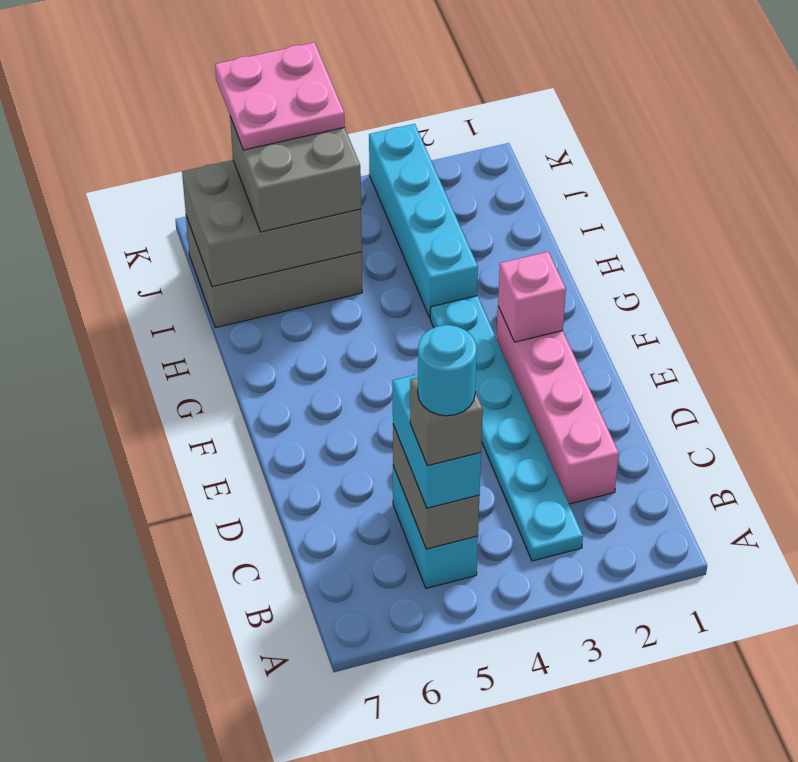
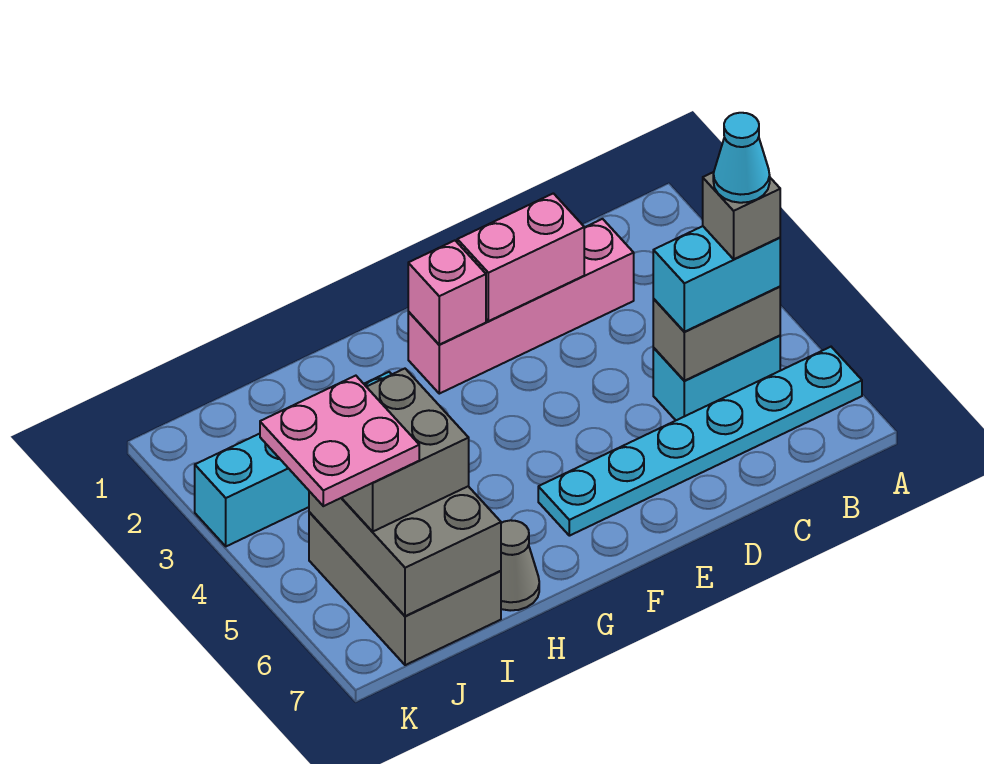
cyan plate B3:G3 level 1 -> cyan plate A6:F6 level 1
cyan round brick B5 level 5 -> cyan cone B5 level 5
none -> pink brick D2:E2 level 2
none -> grey cone H7 level 1

